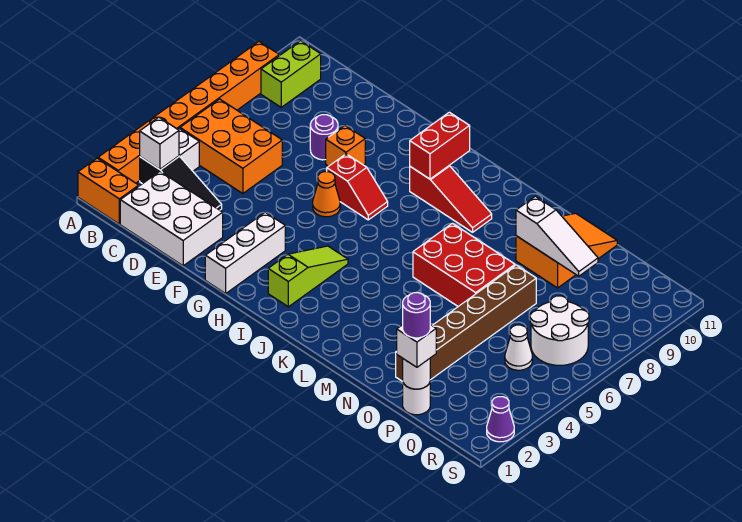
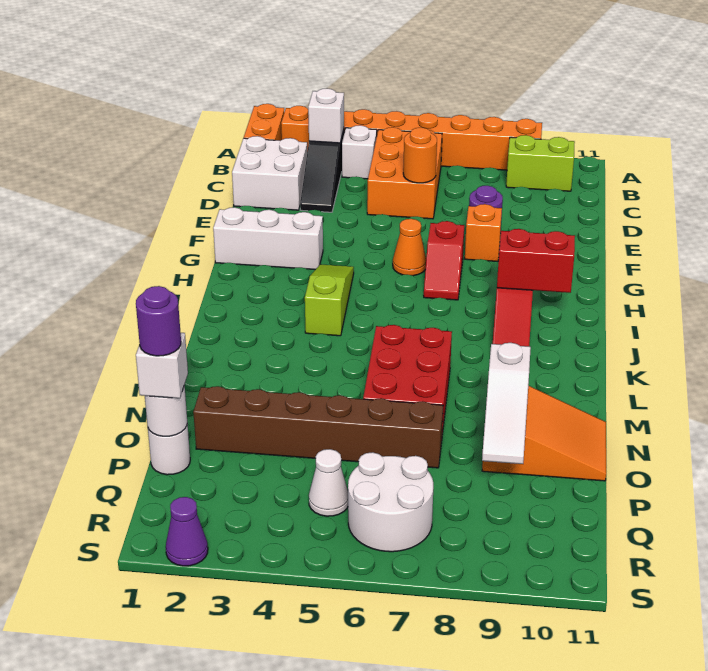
white brick C1:E2 level 1 -> white brick C1:D2 level 1
none -> orange round brick D6 level 2
lime slope I2:I4 level 1 top 2 -> lime slope H4:J4 level 1 top J

